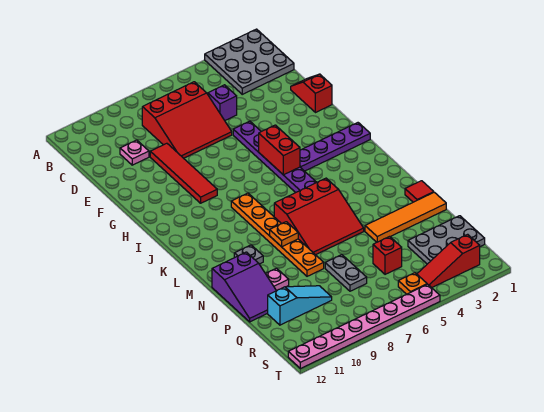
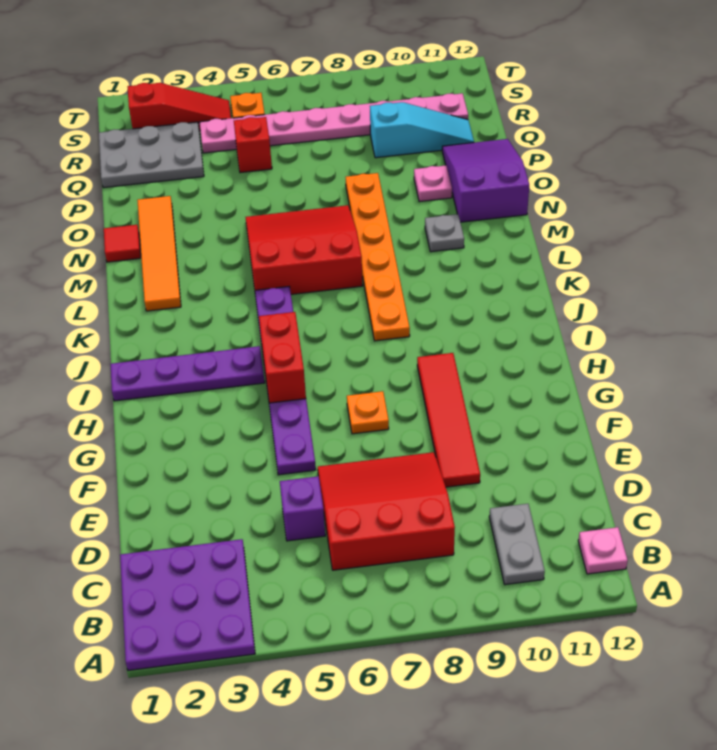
grey plate A1:C3 level 1 -> purple plate A1:C3 level 1
pink plate D10 level 1 -> pink plate B12 level 1
red slope E1:F1 level 1 top F -> none
orange plate M8 level 2 -> orange plate G7 level 1
orange tile O1:O4 level 1 -> orange tile L2:O2 level 1
grey plate P7:Q7 level 1 -> grey plate B10:C10 level 1
cyan slope Q9:Q11 level 1 top 11 -> cyan slope Q9:Q11 level 1 top 9
pink plate T5:T12 level 1 -> pink plate R4:R11 level 1

